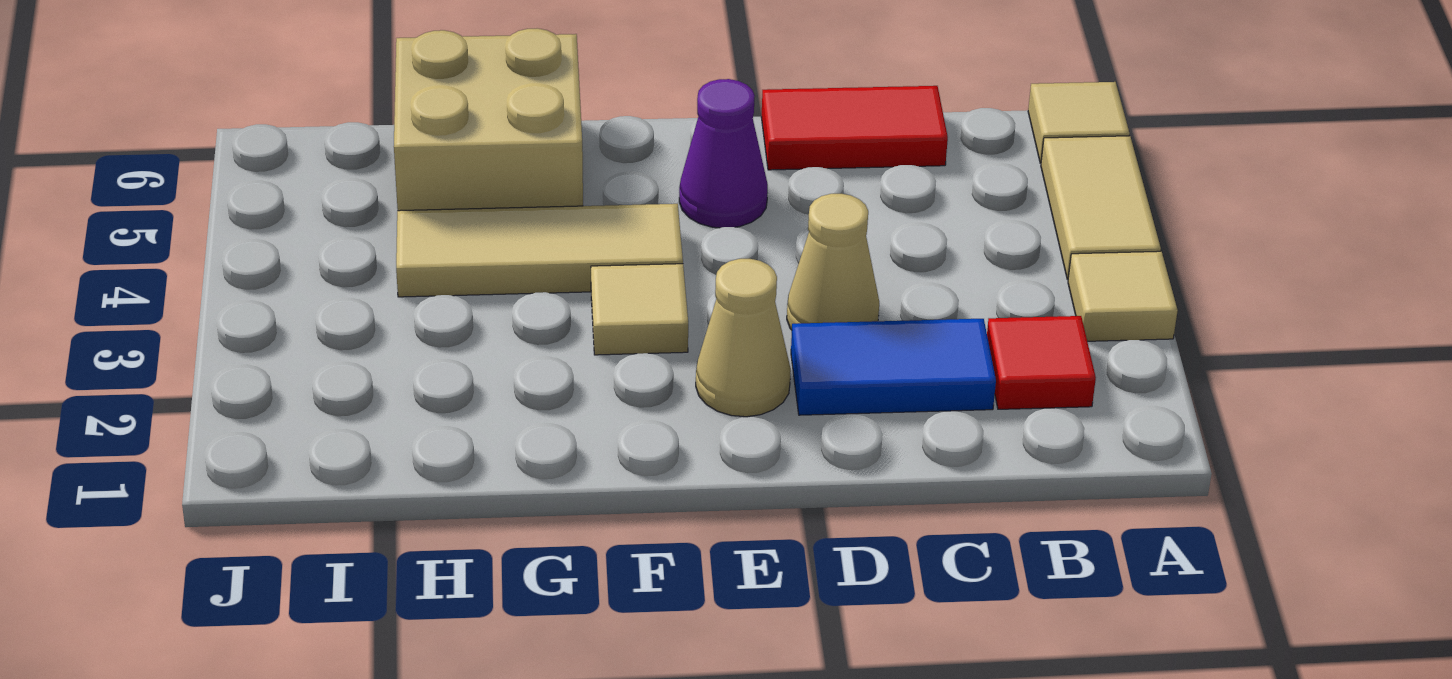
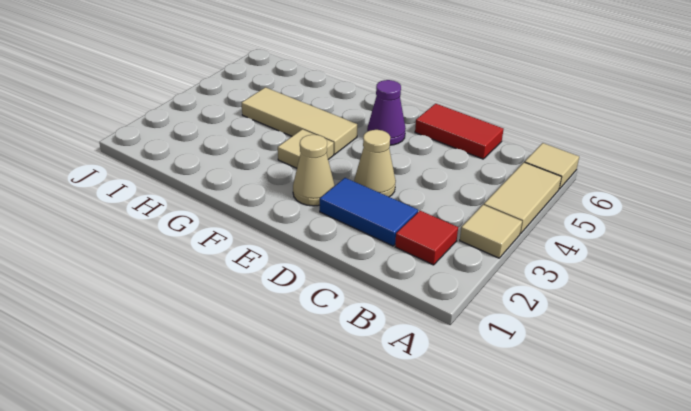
tan brick G5:H6 level 1 -> none

